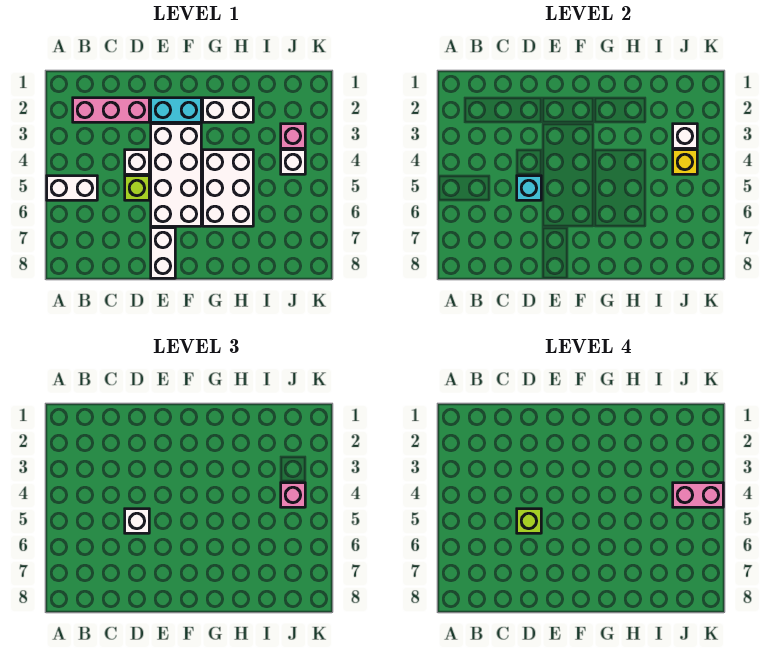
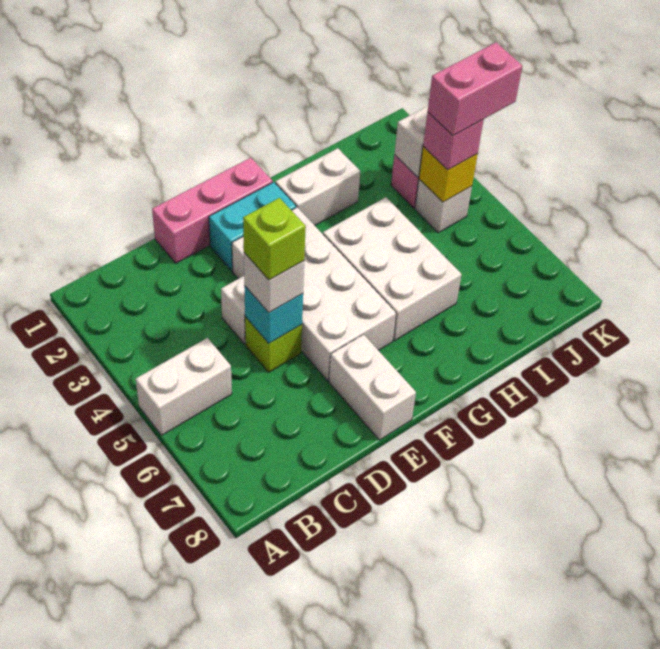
pink brick B2:D2 level 1 -> pink brick D1:F1 level 1

